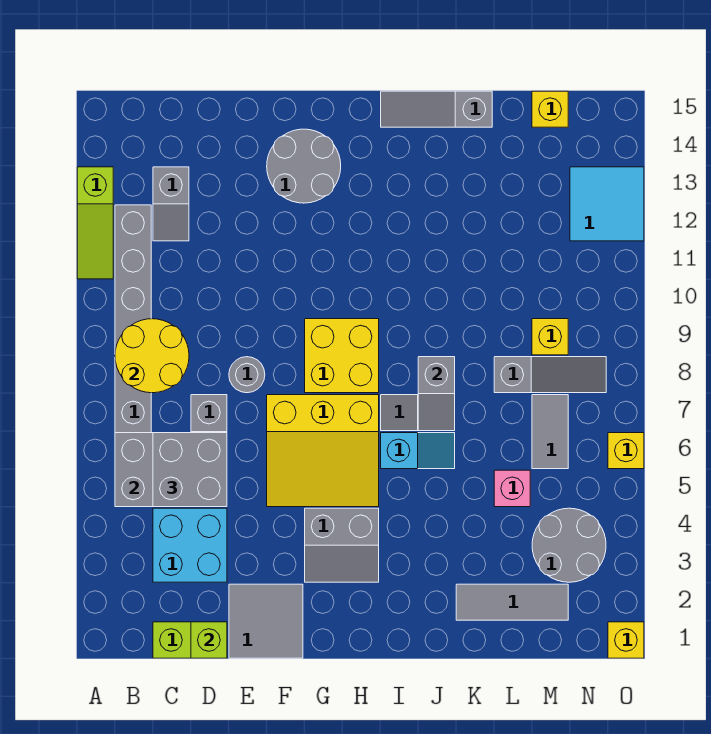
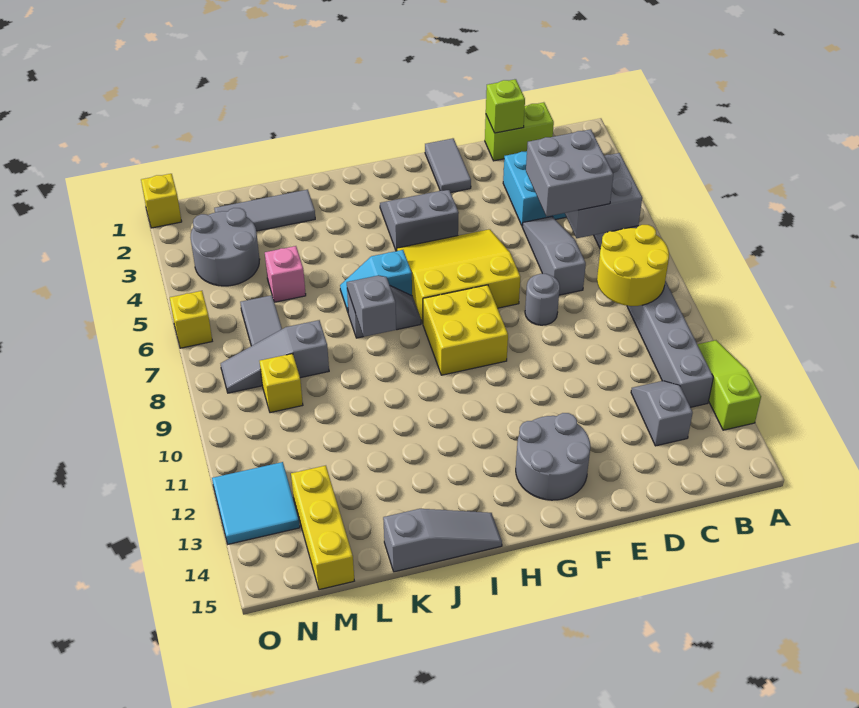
grey tile E1:F2 level 1 -> grey tile F1:F2 level 1
yellow brick M15 level 1 -> yellow brick M13:M15 level 1

